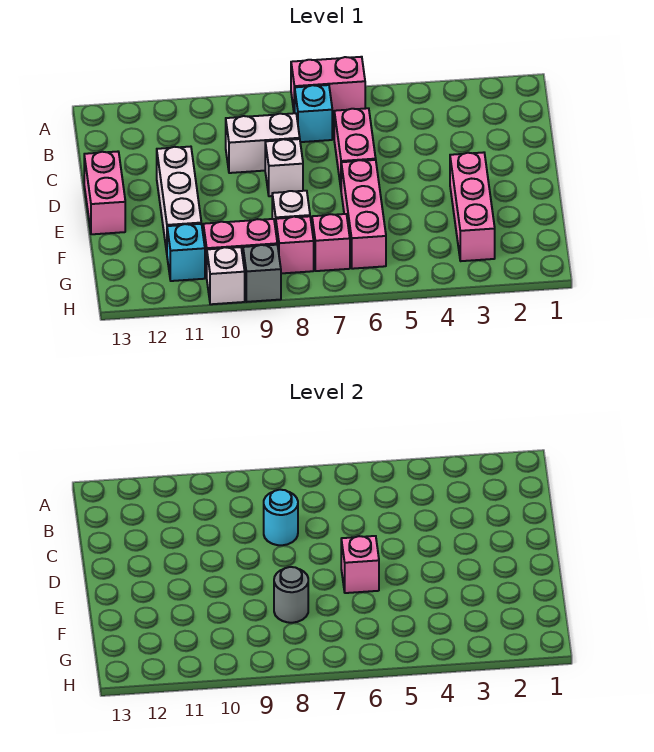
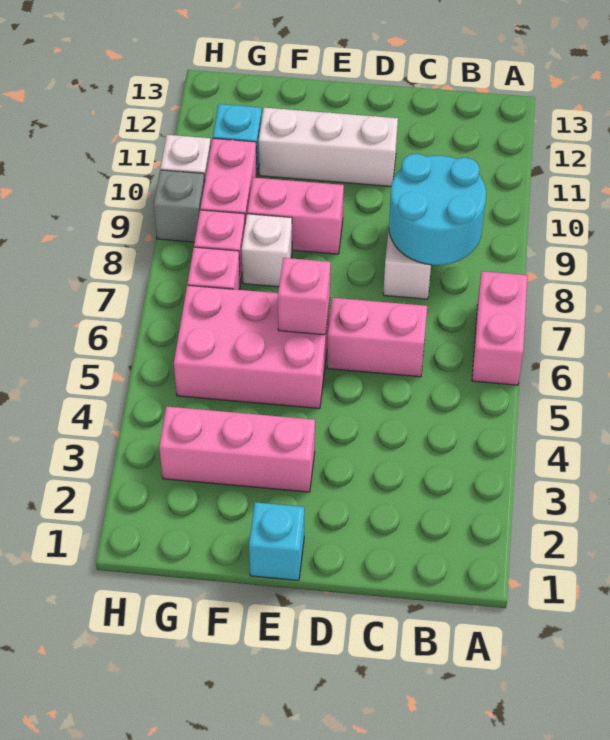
cyan brick B7 level 1 -> cyan brick E1 level 1
cyan round brick C8 level 2 -> cyan round brick B8:C9 level 2
white brick D8 level 1 -> none
pink brick D13:E13 level 1 -> pink brick E9:F9 level 1
pink brick E6:G6 level 1 -> pink brick E5:G6 level 1
grey round brick F8 level 2 -> none

